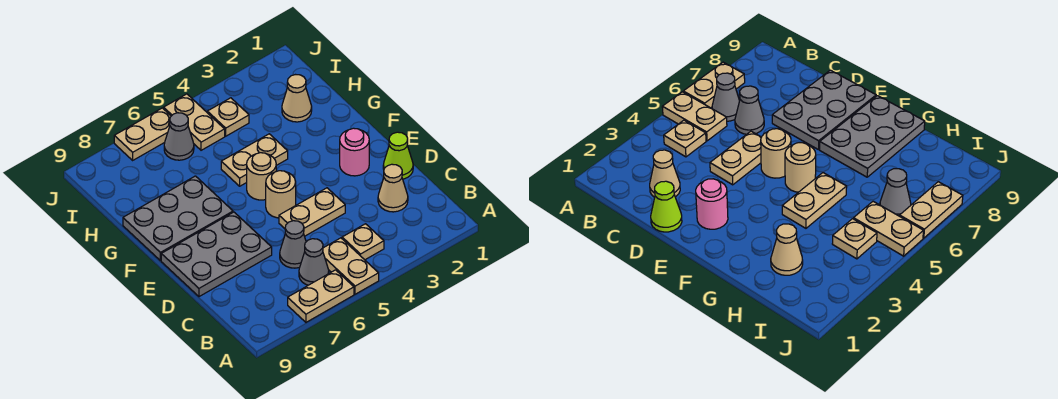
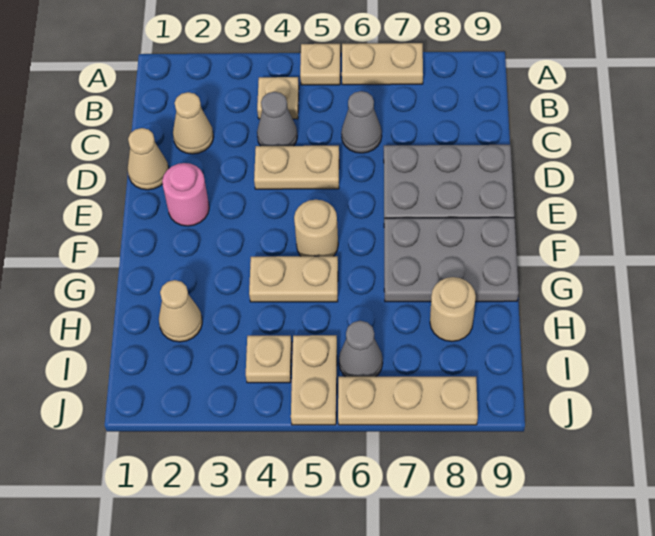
tan plate A5:B5 level 1 -> tan plate A5 level 1
grey cone B6 level 1 -> grey cone C4 level 1
lime cone D1 level 1 -> tan cone D1 level 1
tan round brick E5 level 1 -> tan round brick H8 level 1
tan plate J6:J7 level 1 -> tan plate J6:J8 level 1

